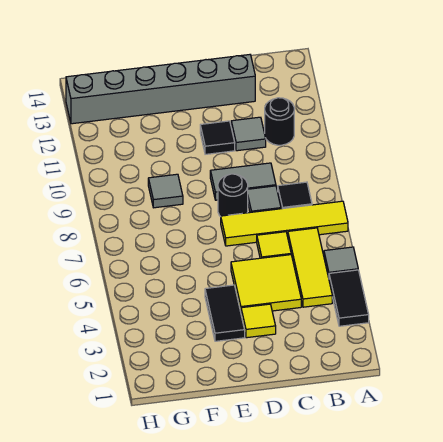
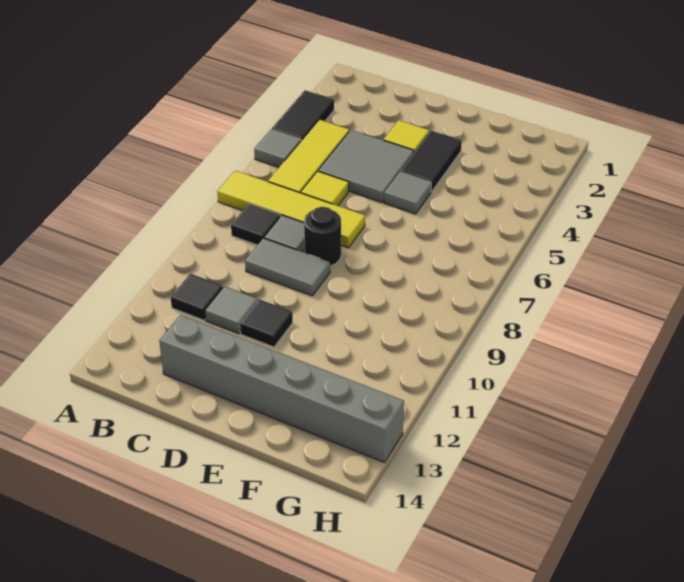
black round brick B11 level 1 -> black tile B11 level 1
yellow tile C4:D5 level 1 -> grey tile C4:D5 level 1
grey tile F9 level 1 -> grey tile E5 level 1

